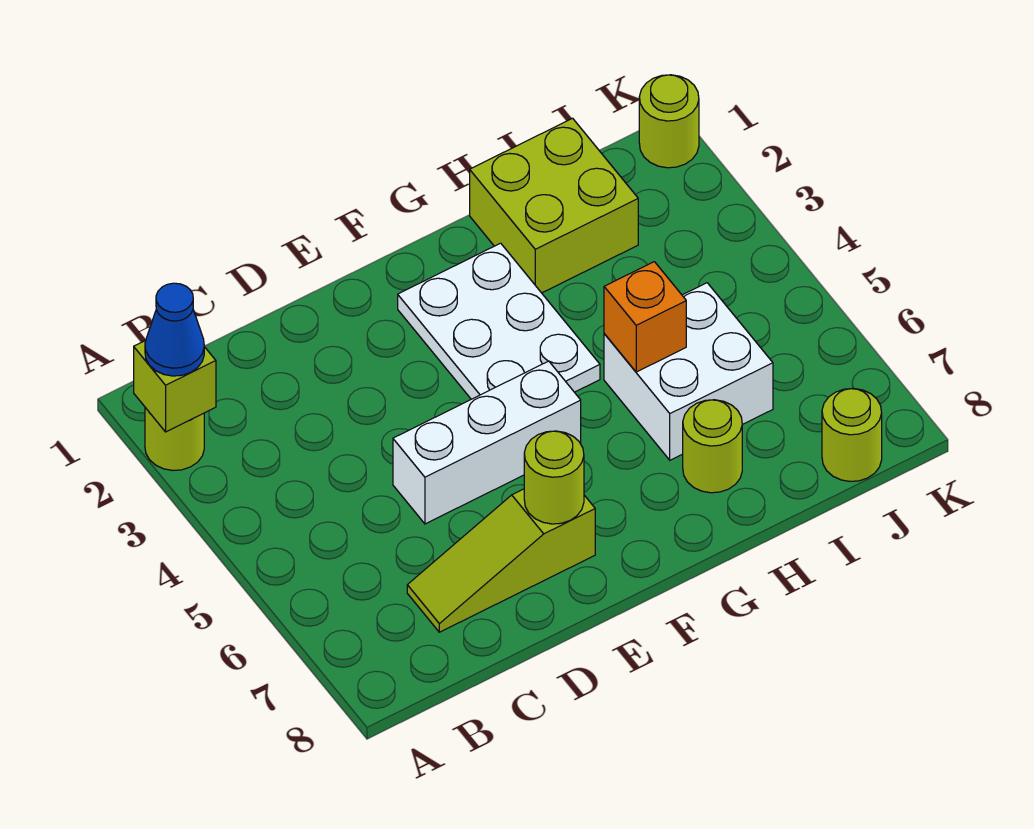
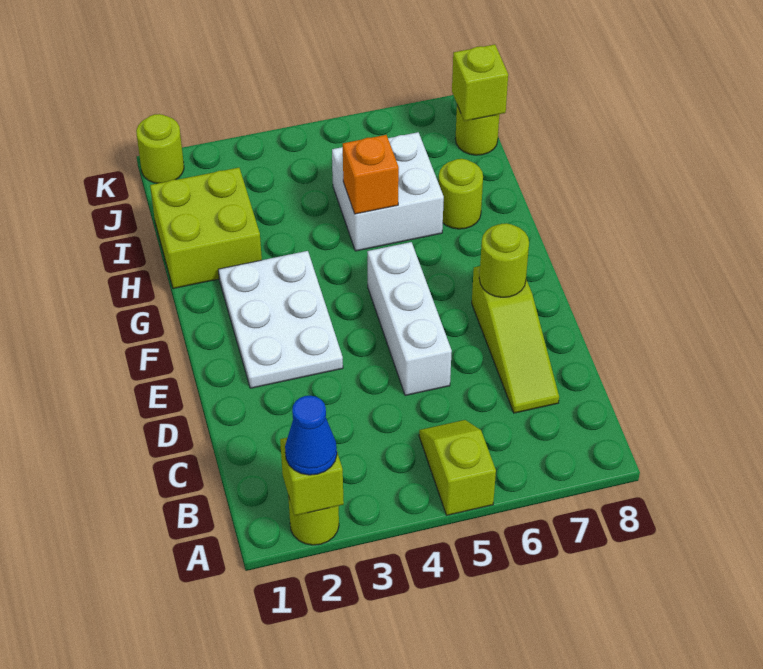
none -> lime slope A5:B5 level 1 top A
white plate F2:G4 level 1 -> white plate E2:G3 level 1
none -> lime brick J8 level 2

